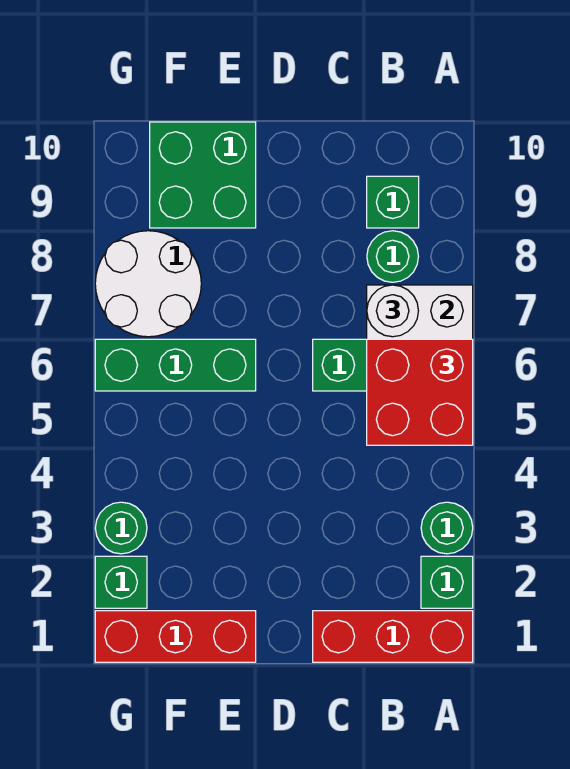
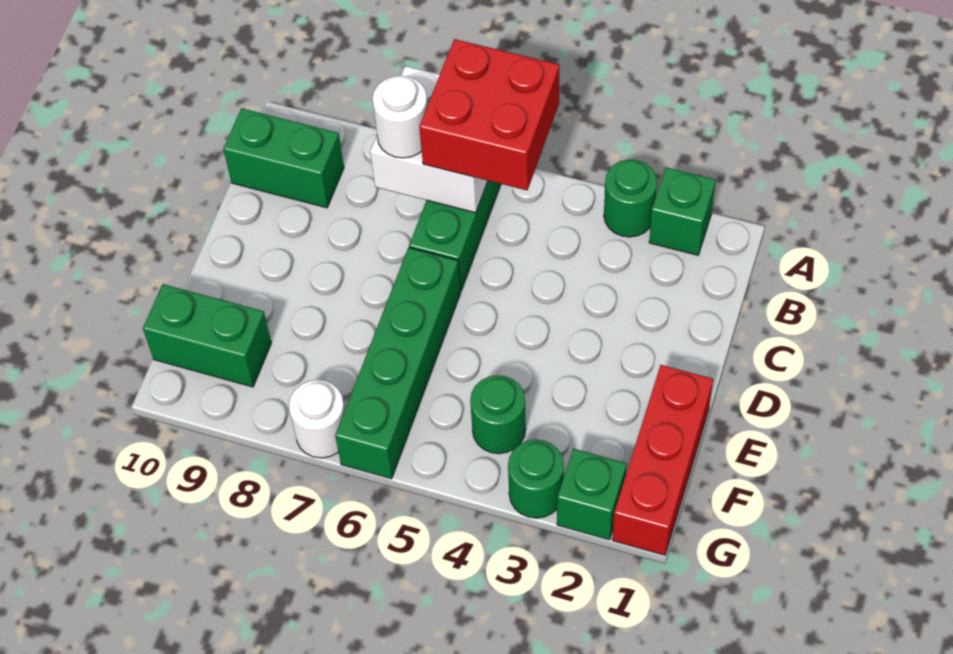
red brick A1:C1 level 1 -> none
green round brick B8 level 1 -> green round brick F4 level 1
green brick B9 level 1 -> green brick B9:B10 level 1
green brick E6:G6 level 1 -> green brick D6:G6 level 1
green brick E9:F10 level 1 -> green brick F9:F10 level 1
white round brick F7:G8 level 1 -> white round brick G7 level 1

